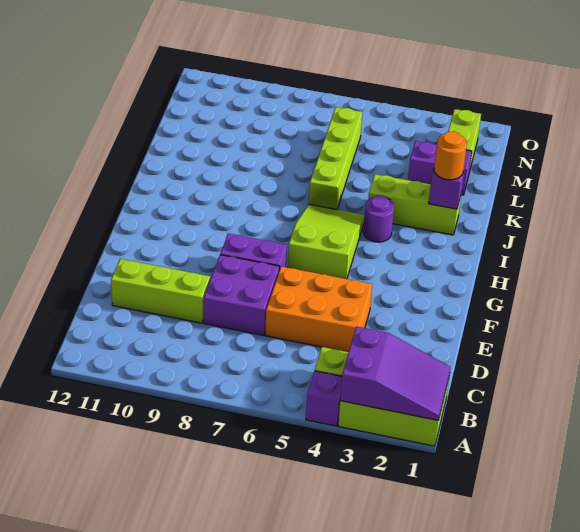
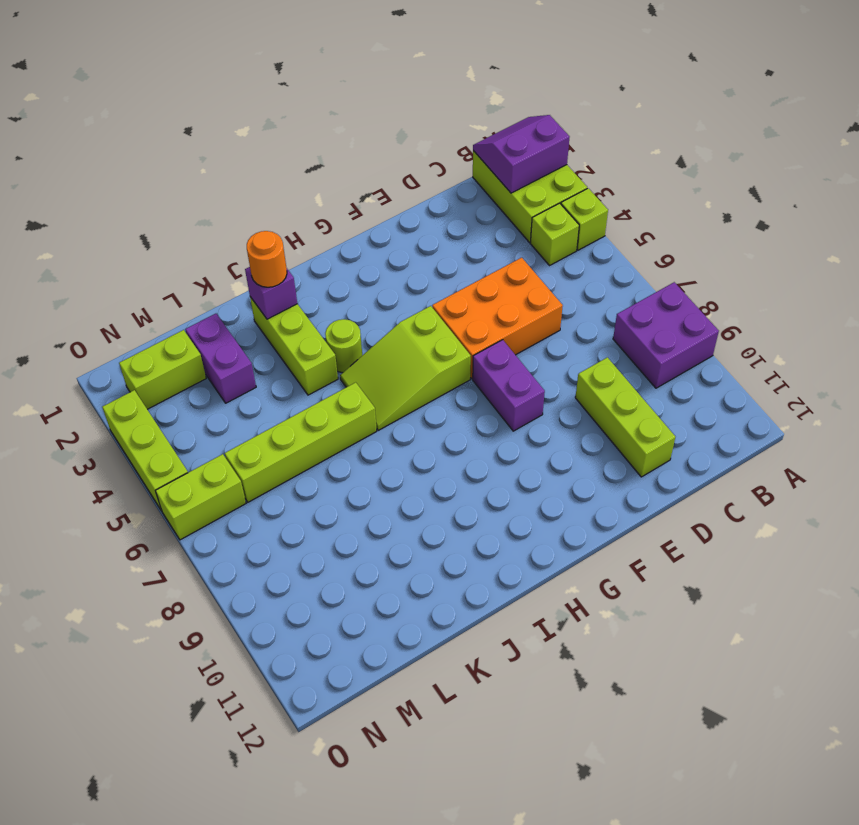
purple slope A1:B3 level 2 top 3 -> purple slope A1:B2 level 2 top 2
purple brick A4 level 1 -> lime brick A4 level 1
orange brick D4:E6 level 1 -> orange brick D5:F6 level 1
purple brick D7:E8 level 1 -> purple brick A8:B9 level 1
purple round brick I4 level 1 -> lime round brick I4 level 1
none -> lime brick N6:O6 level 1
none -> lime brick O3:O5 level 1

